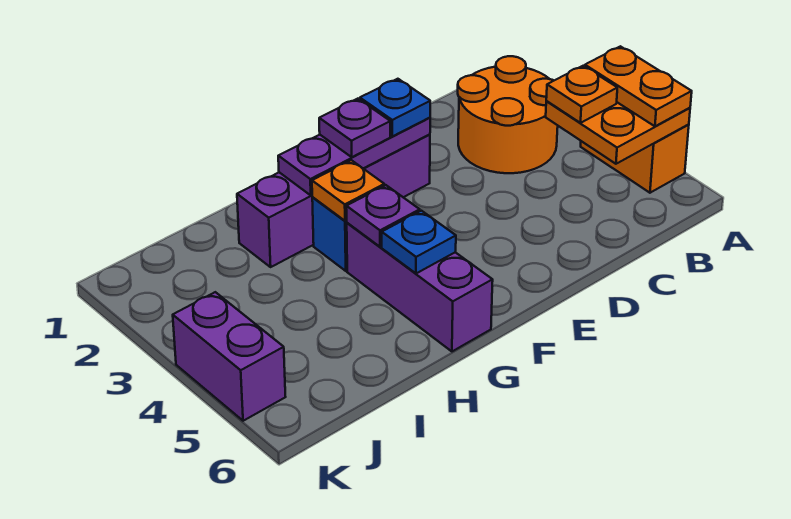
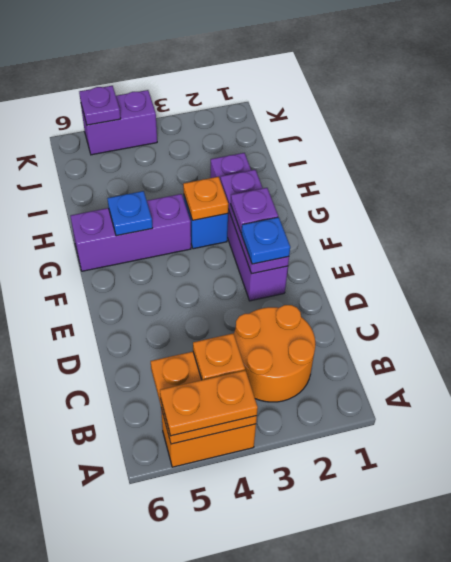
purple plate G4 level 2 -> purple plate K5 level 2

